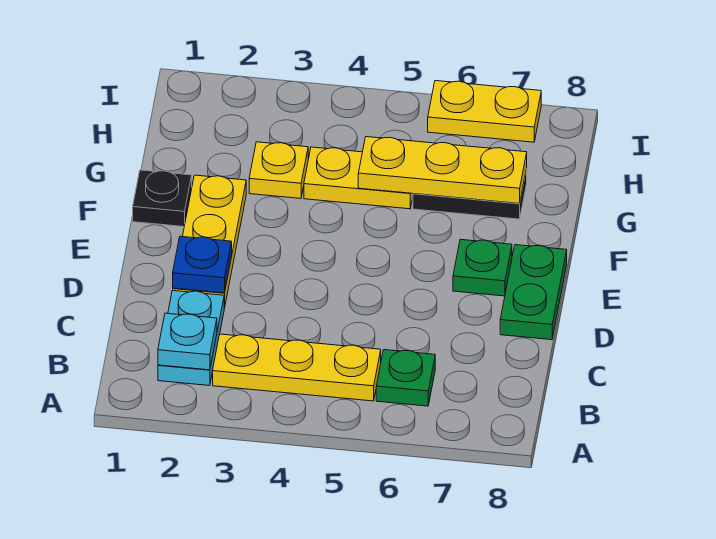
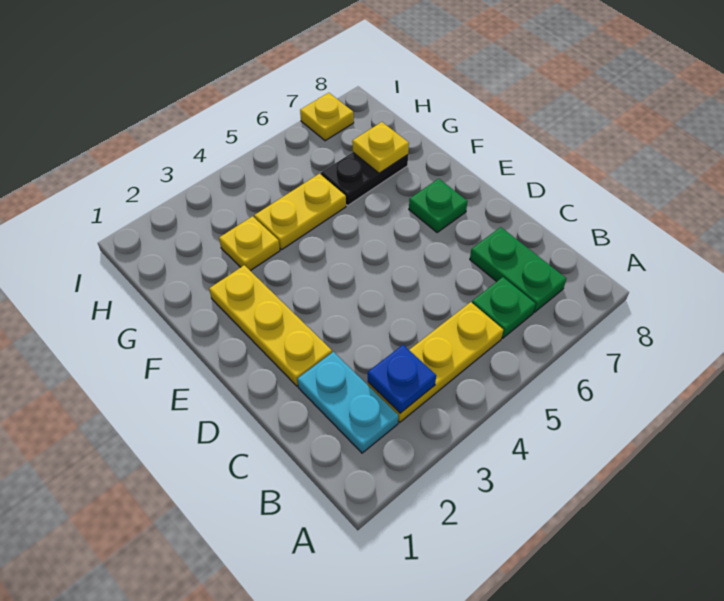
cyan plate B2 level 2 -> none
blue plate D2 level 2 -> blue plate B3 level 2
green plate D8:E8 level 1 -> green plate B7:C7 level 1
black plate F1 level 1 -> none
yellow plate G5:G7 level 2 -> yellow plate G7 level 2
yellow plate I6:I7 level 1 -> yellow plate I7 level 1

